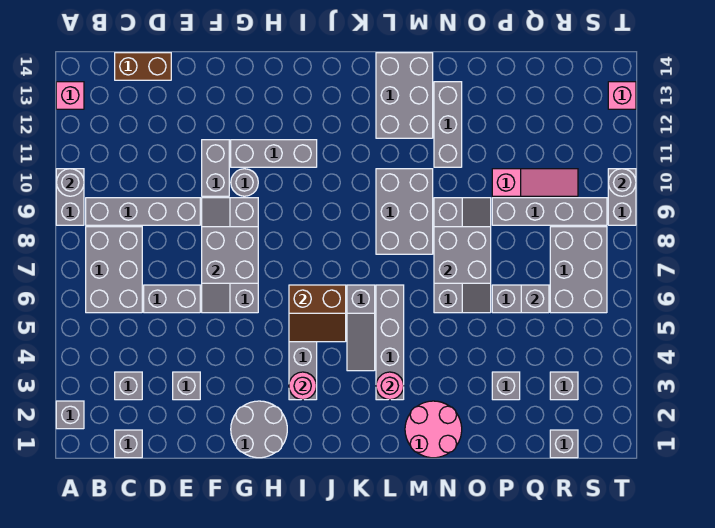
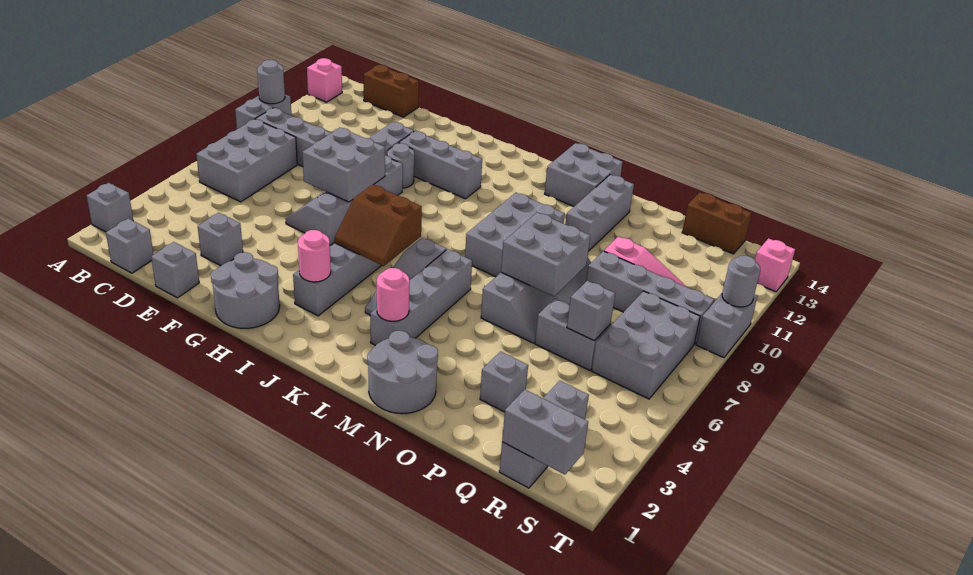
grey brick C3 level 1 -> grey brick E1 level 1
grey brick D6:E6 level 1 -> grey brick R1:S1 level 2
grey brick L12:M14 level 1 -> grey brick L13:M14 level 1
pink round brick M1:N2 level 1 -> grey round brick M1:N2 level 1
none -> brown brick Q14:R14 level 1

